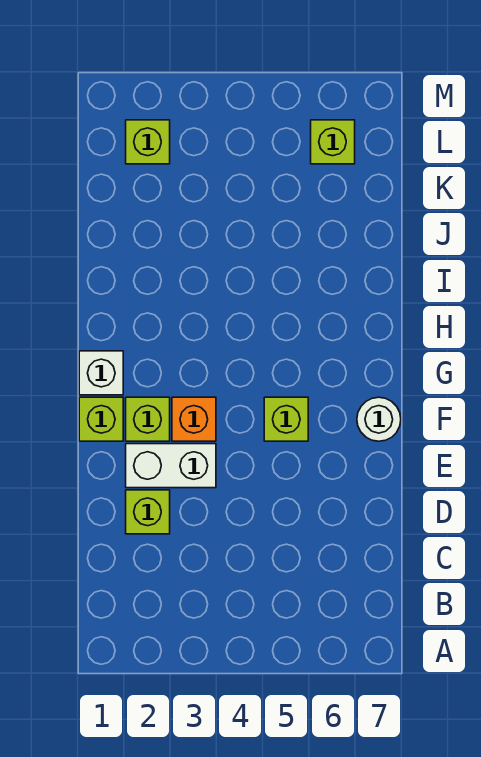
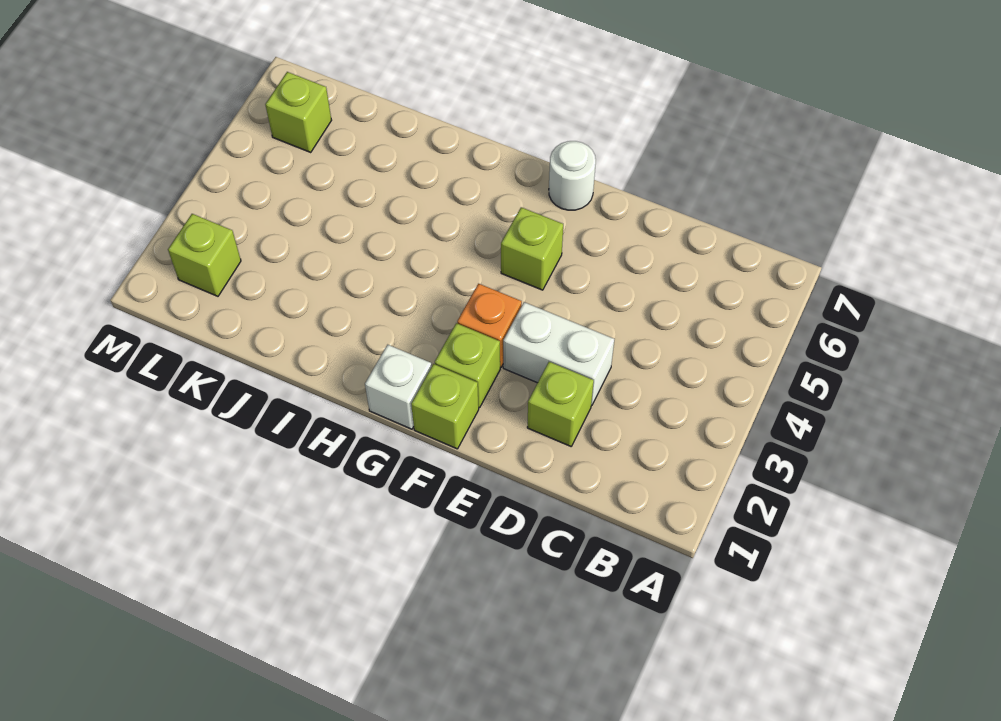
white brick E2:E3 level 1 -> white brick D3:E3 level 1

